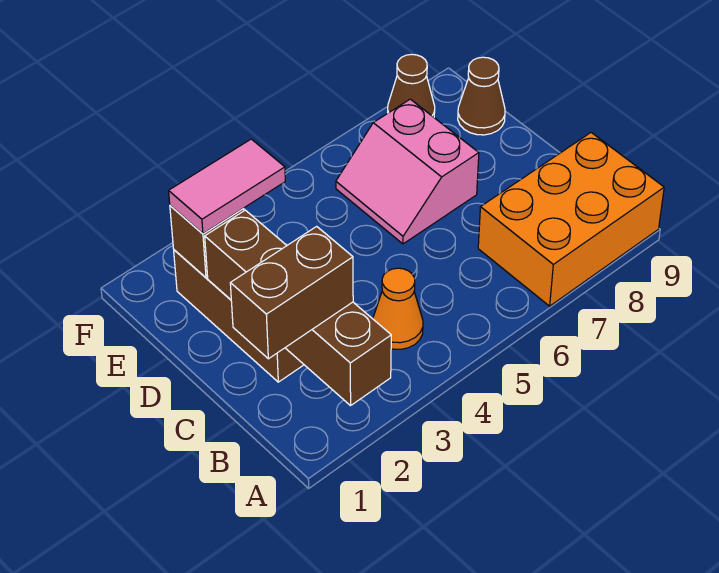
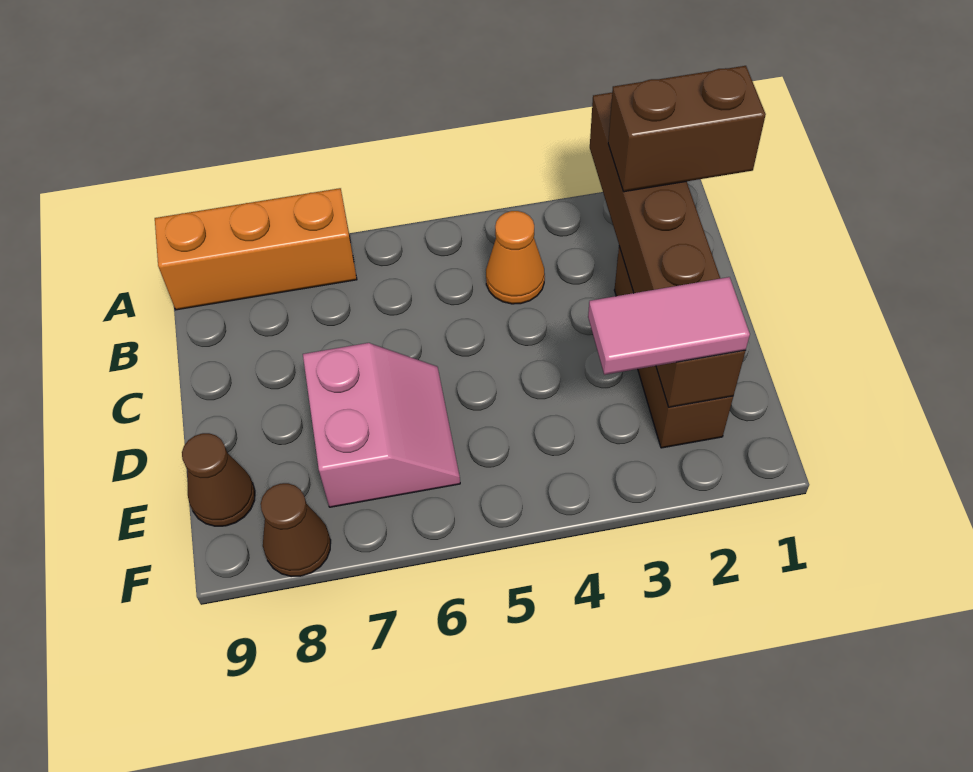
orange brick A7:B9 level 1 -> orange brick A7:A9 level 1

